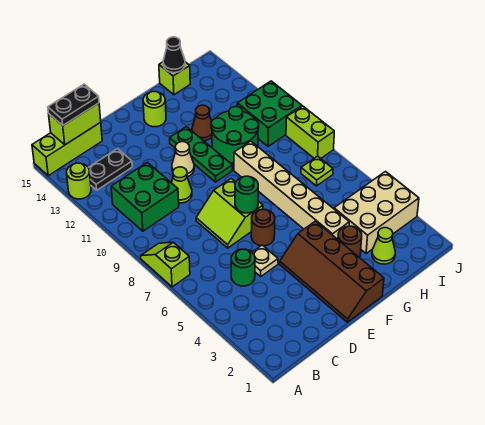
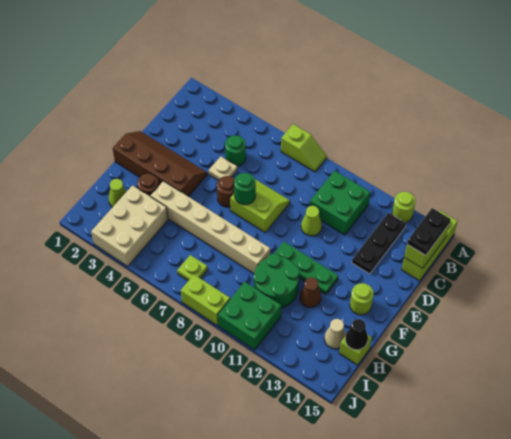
black plate B13:C13 level 1 -> black plate B13:D13 level 1
tan cone E11 level 1 -> tan cone H14 level 1

